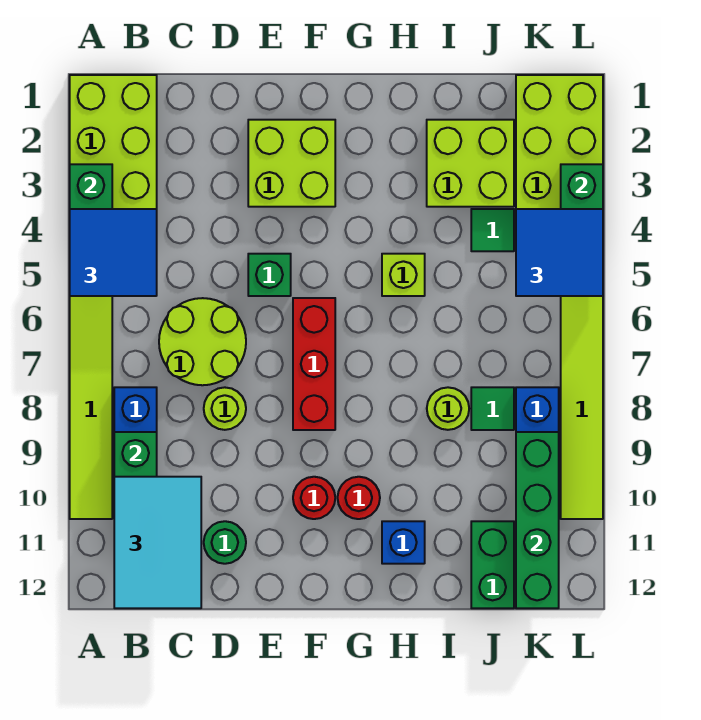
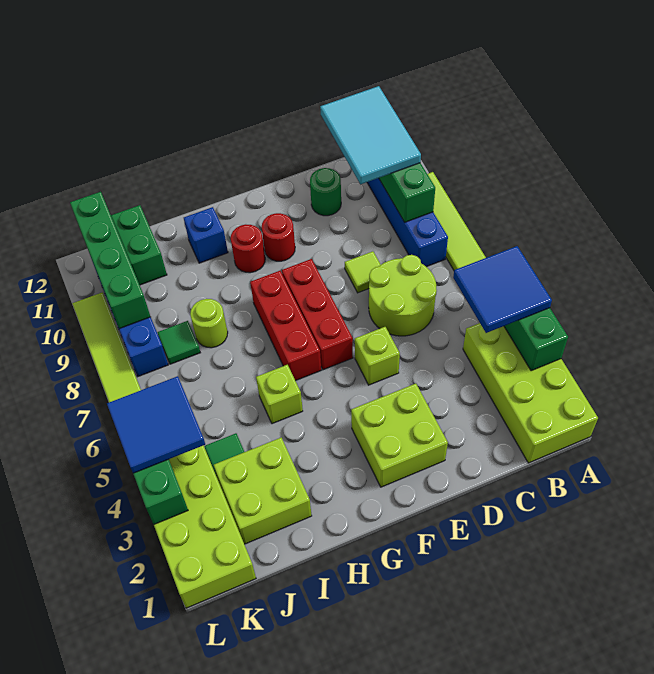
lime round brick D8 level 1 -> lime tile D8 level 1
green brick E5 level 1 -> lime brick E5 level 1
none -> red brick G6:G8 level 1

